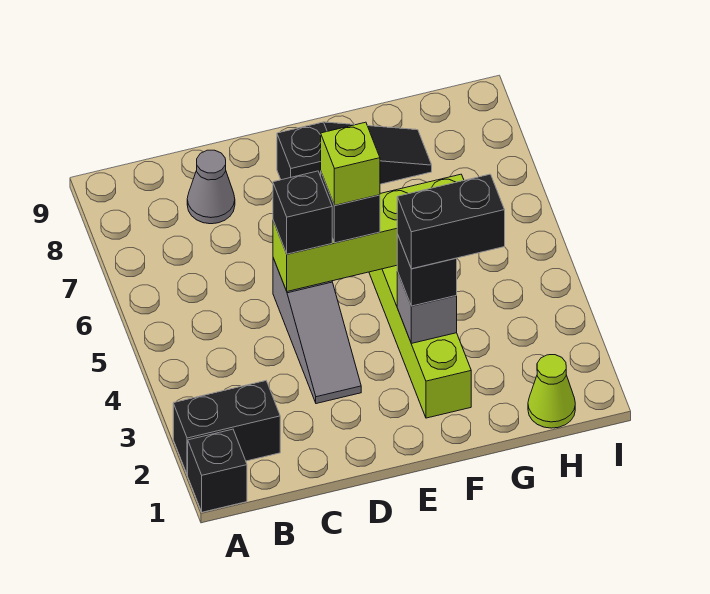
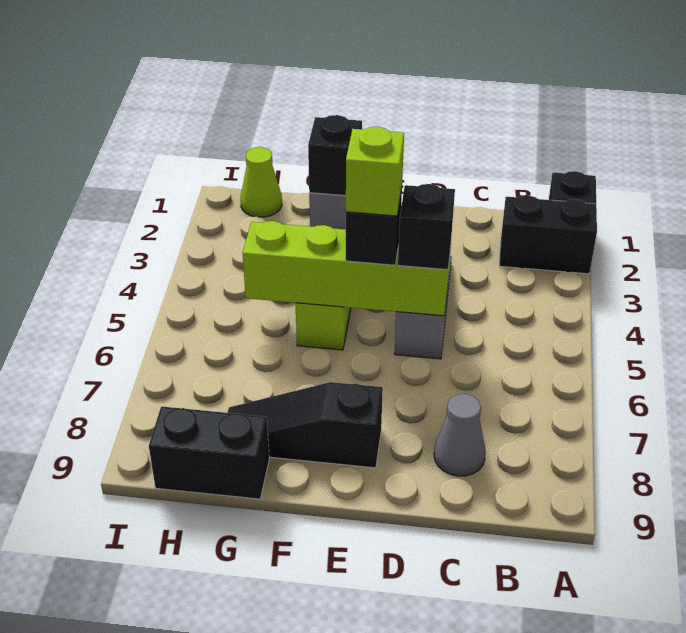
black brick F3:G3 level 4 -> black brick G9:H9 level 1

